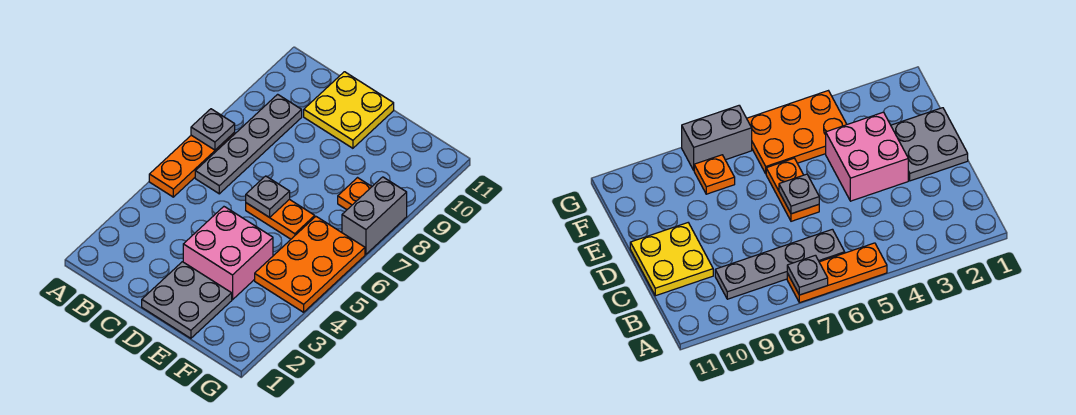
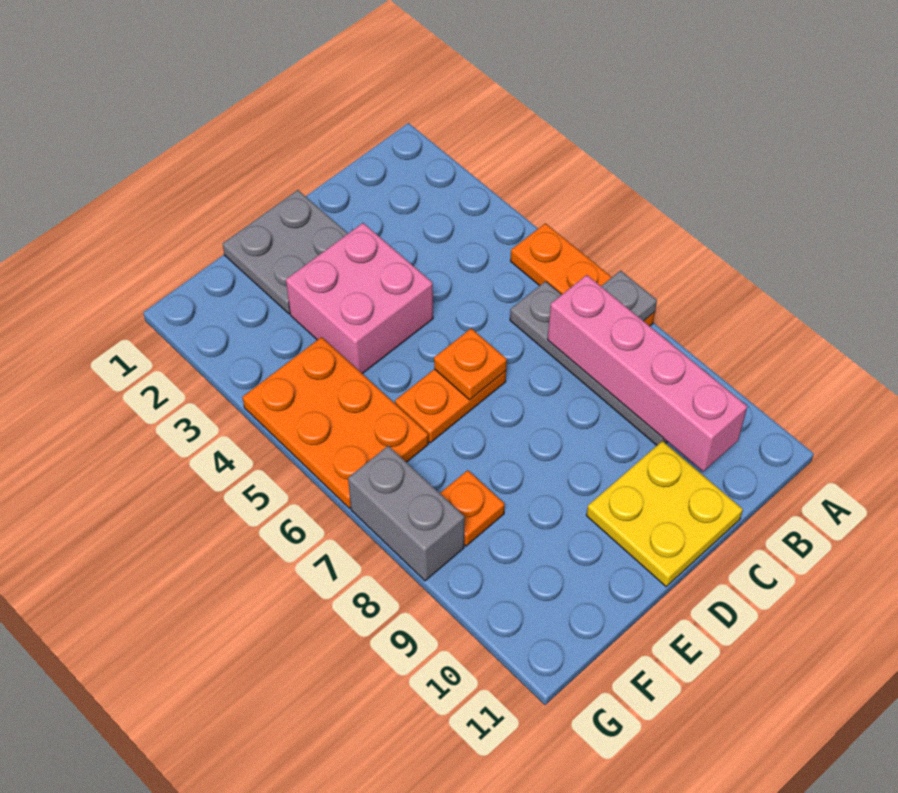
none -> pink brick B7:B10 level 2
grey plate D6 level 2 -> orange plate D6 level 2

